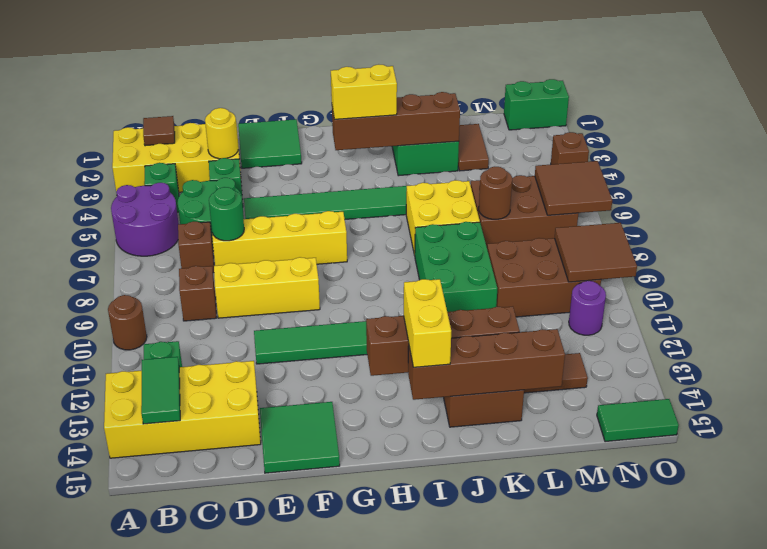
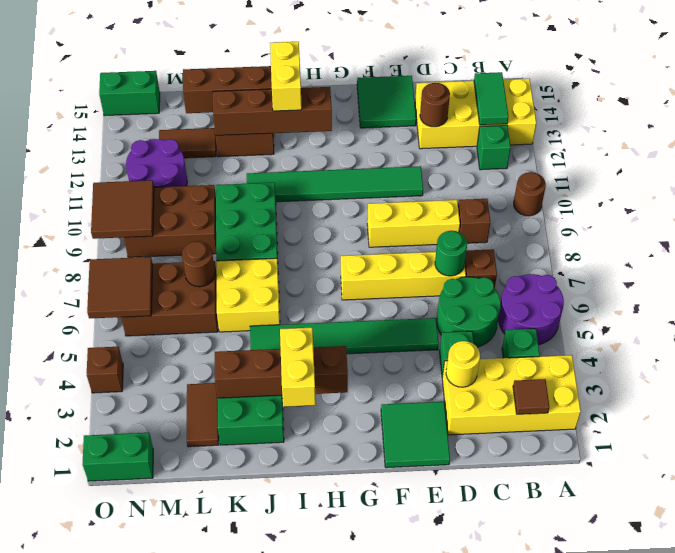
none -> brown round brick D13 level 2
yellow brick H3:I3 level 3 -> yellow brick I2:I3 level 3
purple round brick N11 level 1 -> purple round brick M11:N12 level 1
green tile N15:O15 level 1 -> green brick N15:O15 level 1

